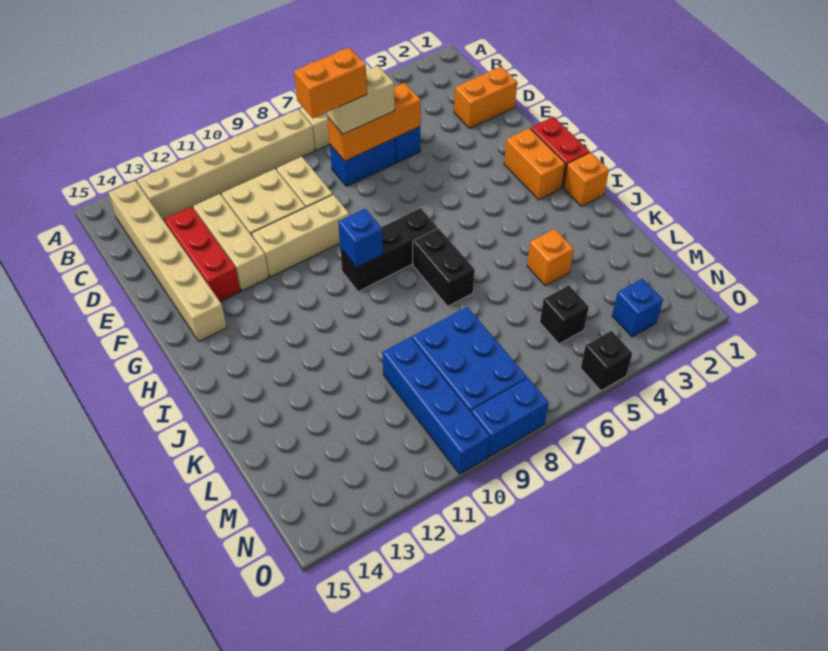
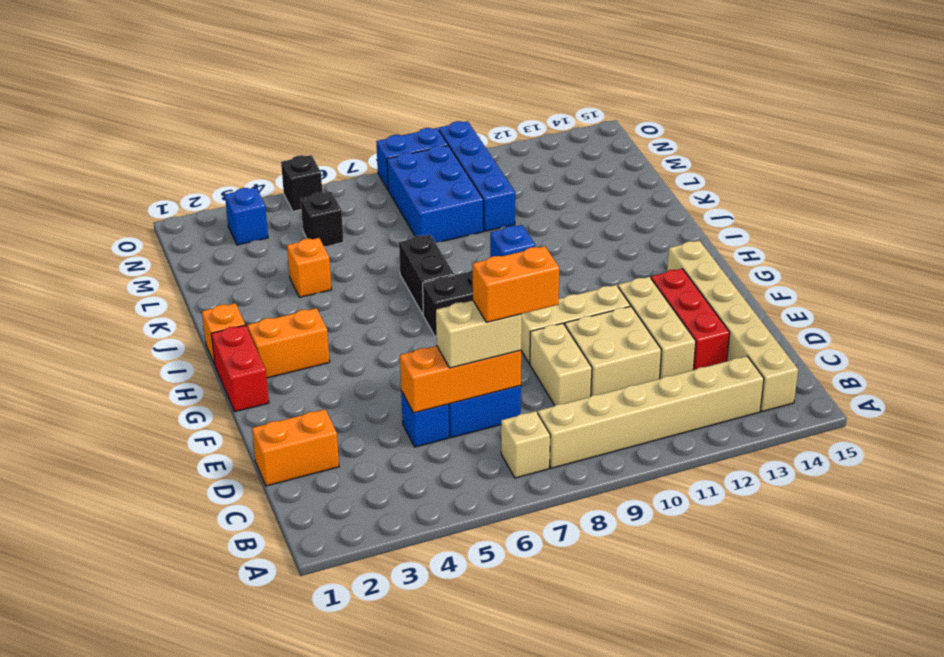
orange brick G2:H2 level 1 -> orange brick H2:H3 level 1

